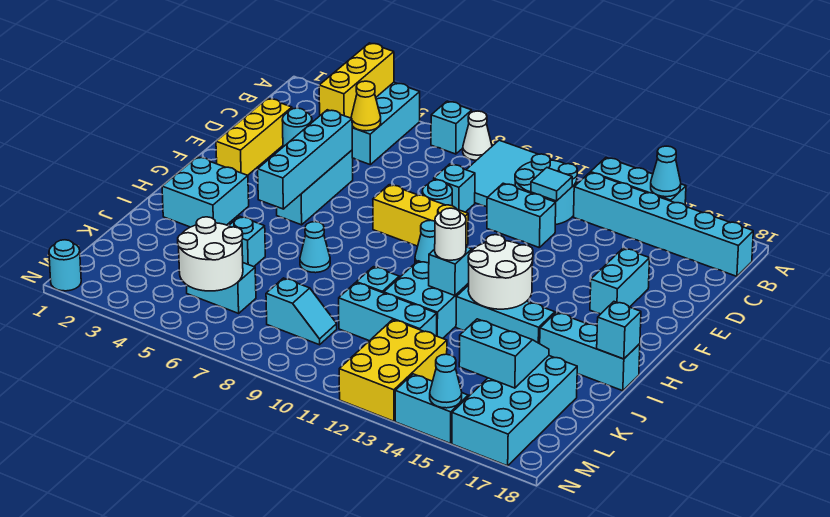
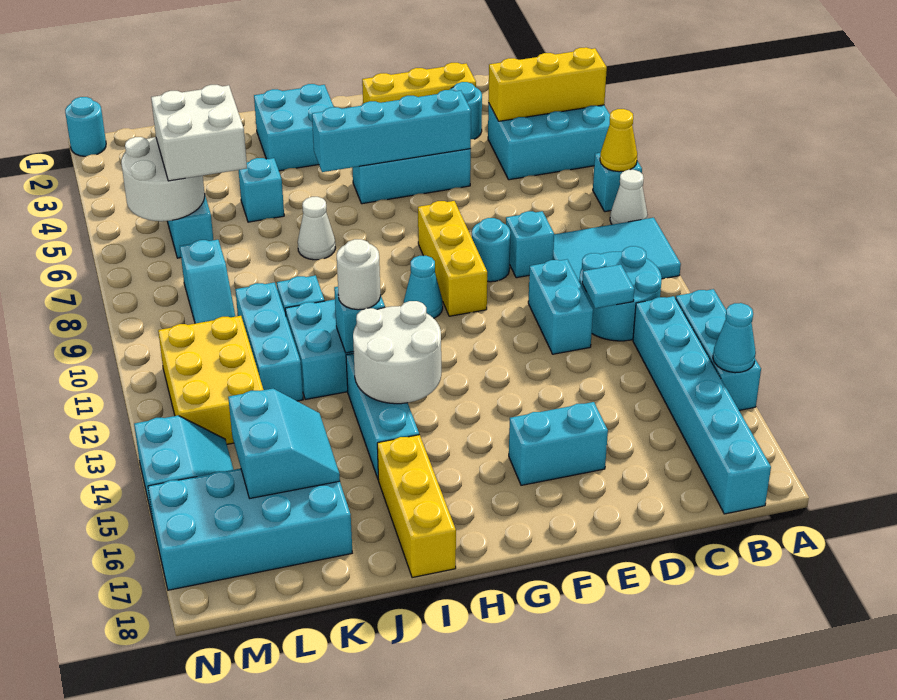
yellow cone C5 level 2 -> yellow cone A7 level 2
cyan cone I7 level 1 -> white cone I7 level 1
cyan brick I16:I18 level 1 -> yellow brick I16:I18 level 1
cyan brick I18 level 2 -> none
none -> white brick K5:L6 level 3
yellow brick L12:N13 level 1 -> yellow brick L11:M13 level 1
cyan cone N15 level 2 -> none

